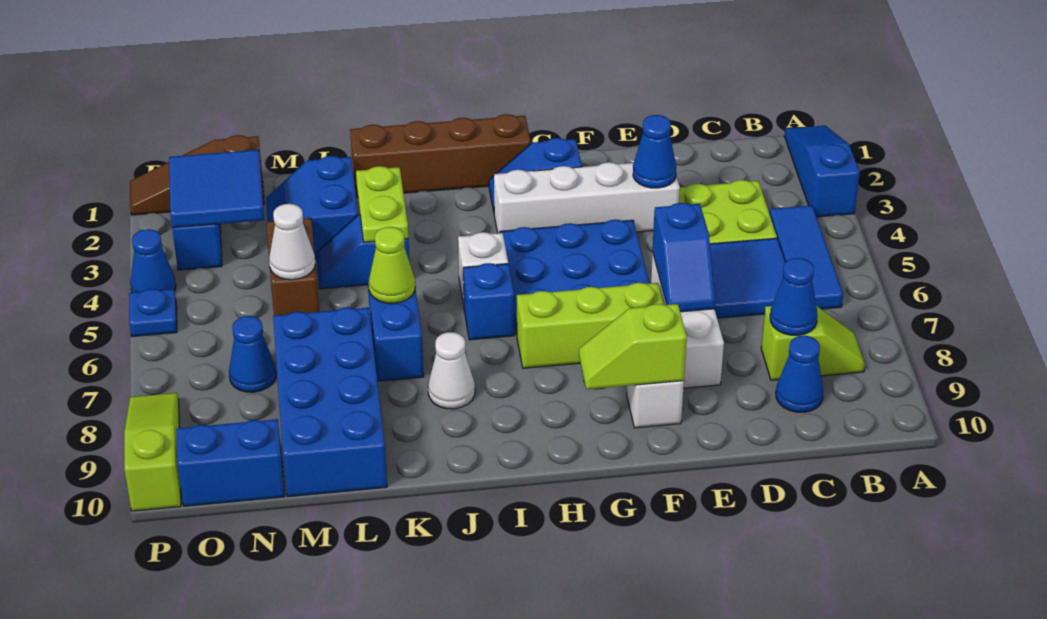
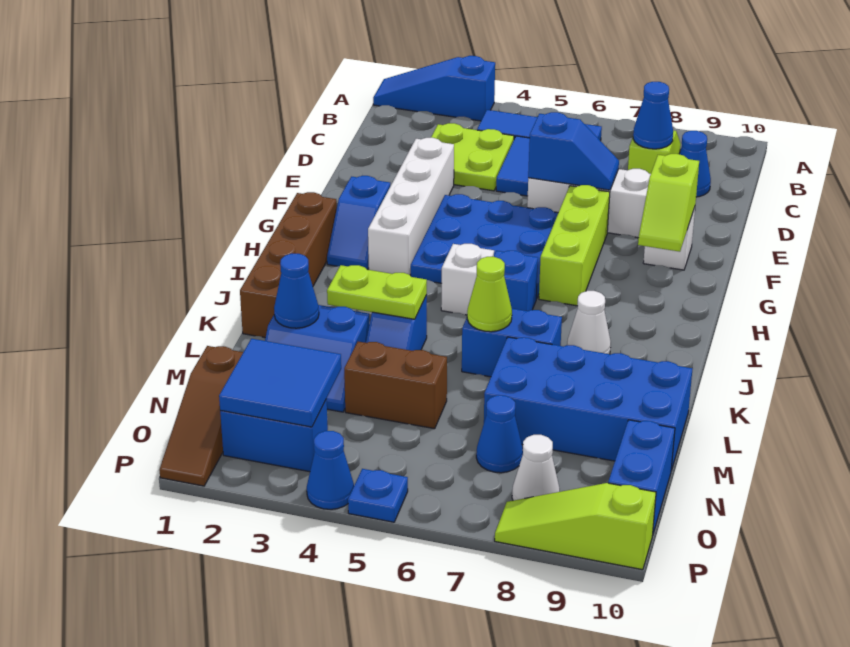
blue cone E3 level 2 -> blue cone L2 level 2
white cone M5 level 2 -> white cone O8 level 1

